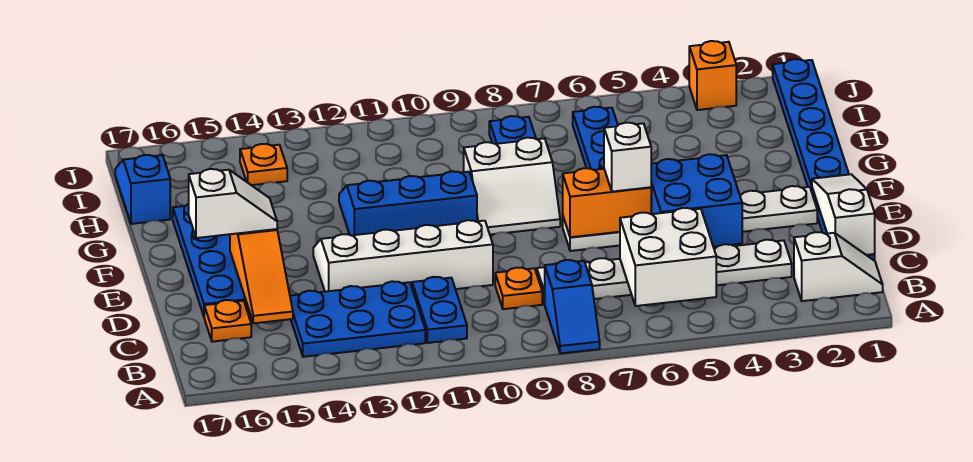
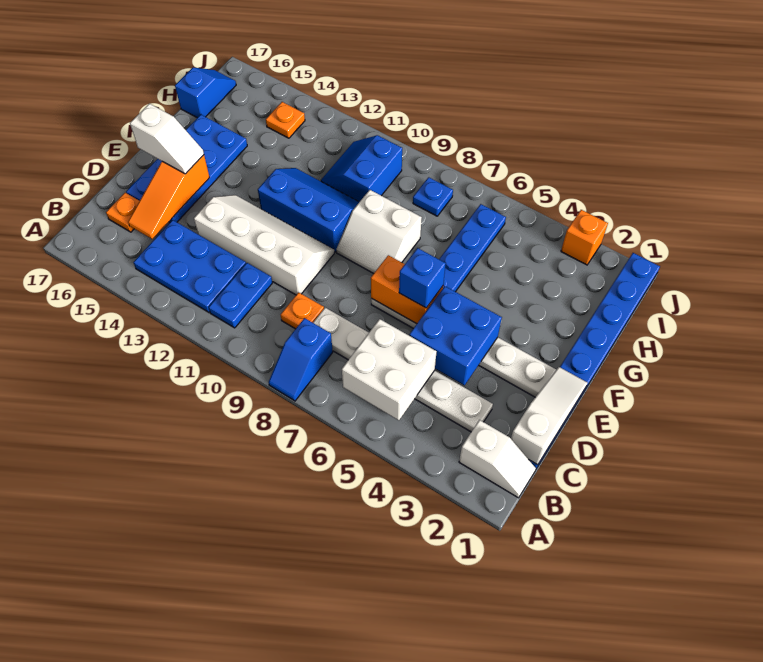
white brick E6 level 3 -> blue brick E6 level 3
none -> blue slope H10:I11 level 1 top 10

